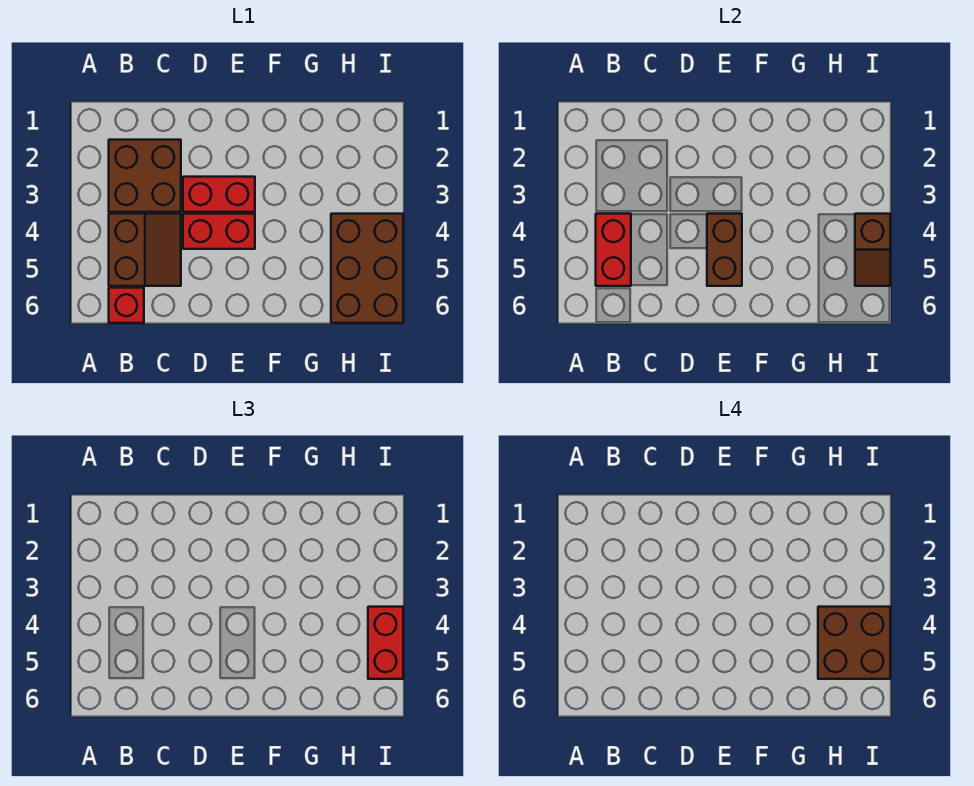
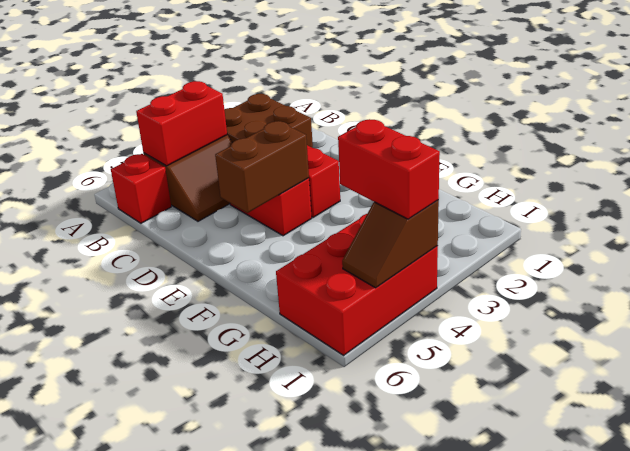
brown brick H4:I6 level 1 -> red brick H4:I6 level 1
brown brick H4:I5 level 4 -> none
red brick I4:I5 level 3 -> red brick H4:I4 level 3

